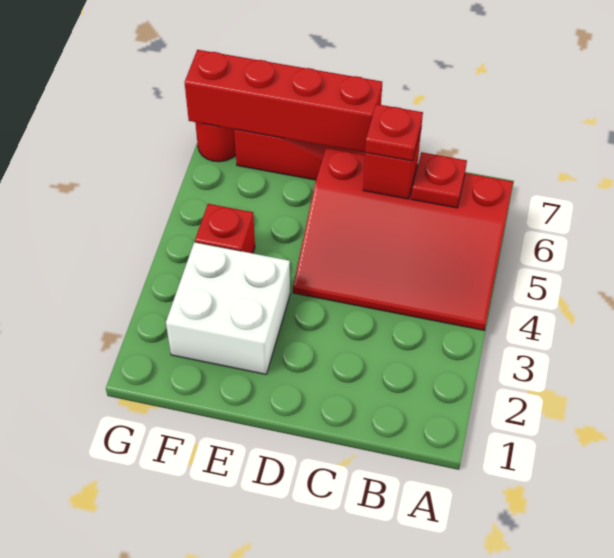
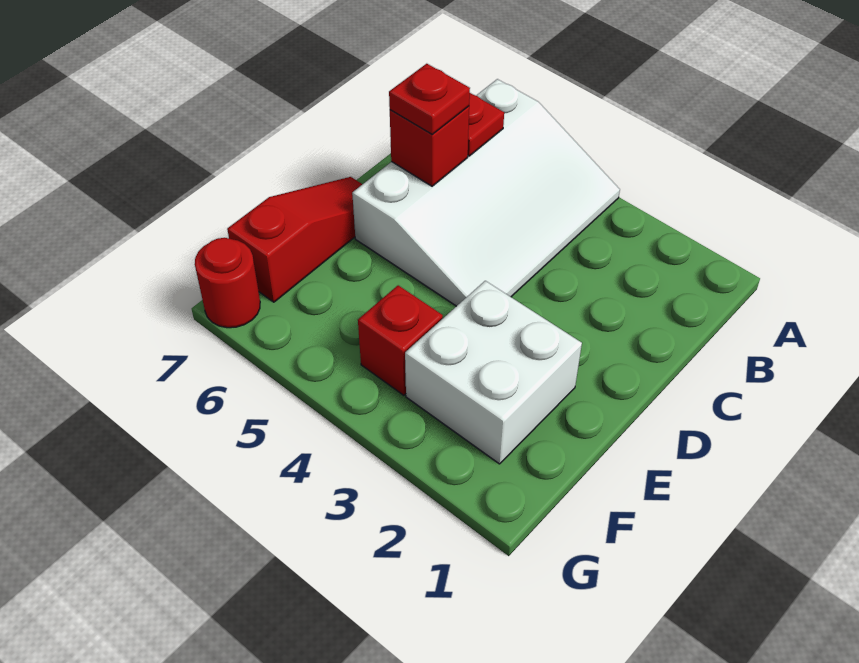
red slope A4:D6 level 1 top 6 -> white slope A4:D6 level 1 top 6
red brick D7:G7 level 2 -> none

